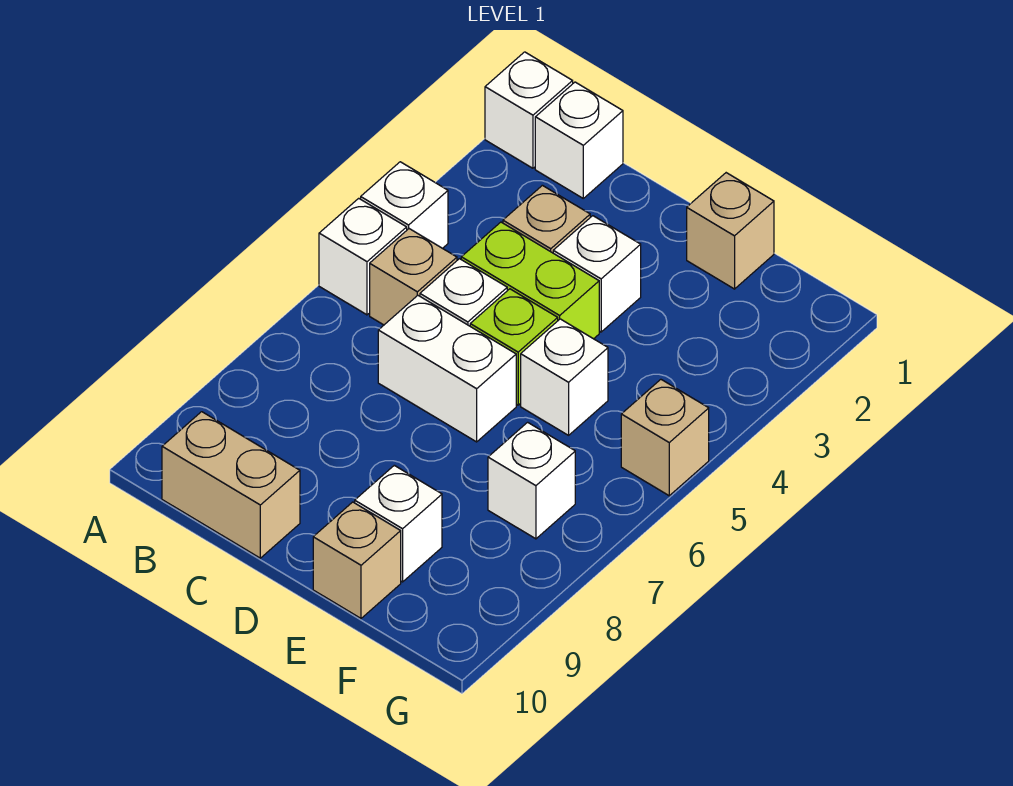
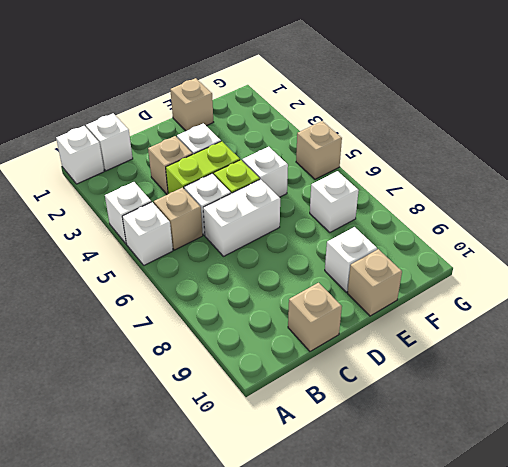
tan brick B10:C10 level 1 -> tan brick C10 level 1

